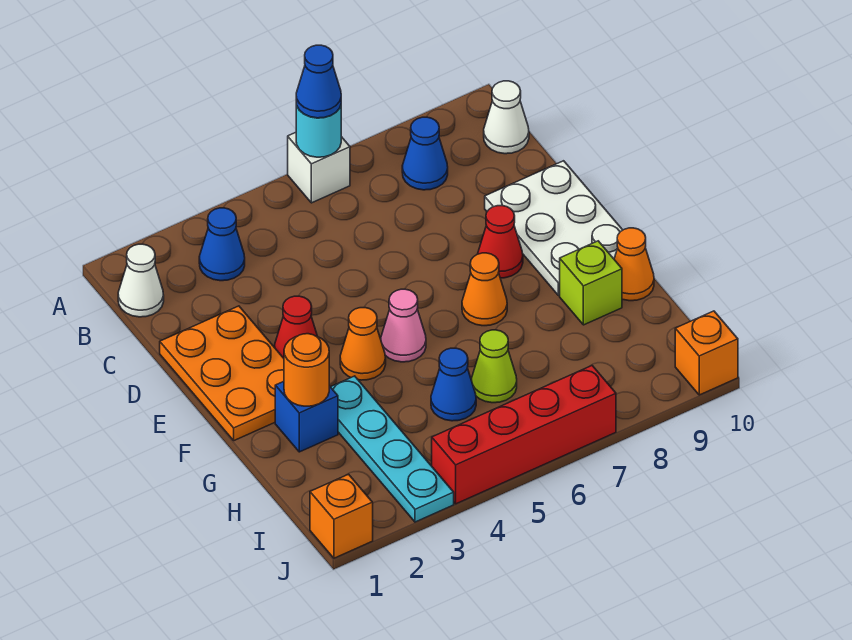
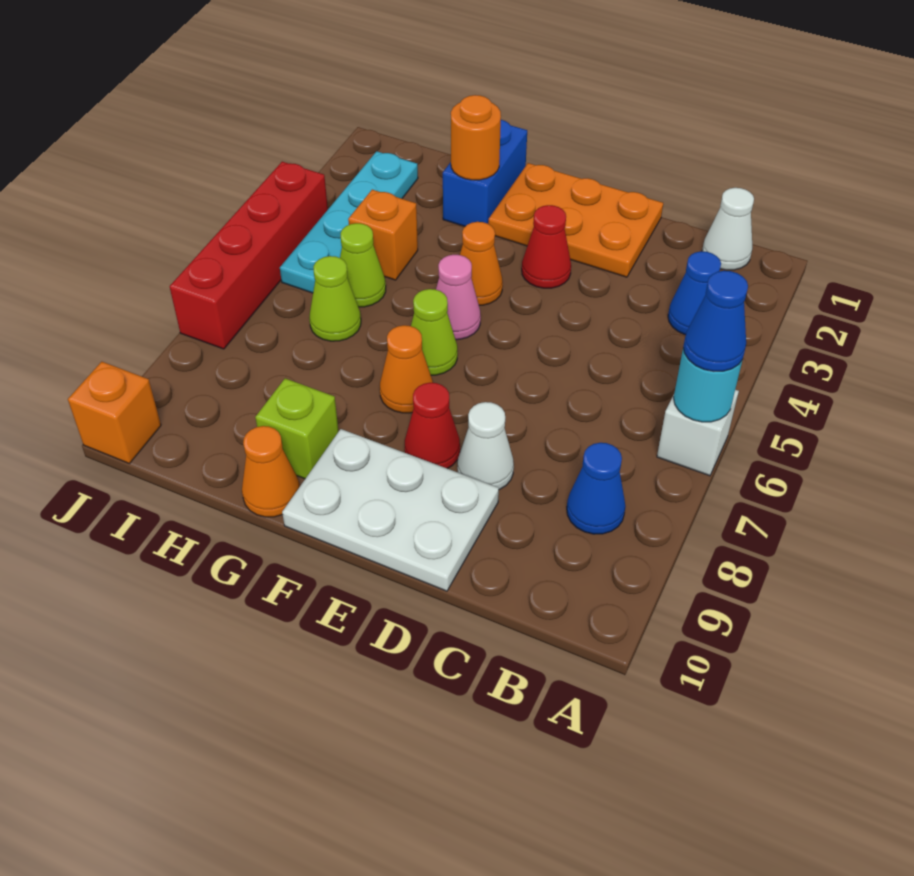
white cone B10 level 1 -> white cone D8 level 1
none -> lime cone F6 level 1
blue brick G2 level 1 -> blue brick G1:G2 level 1
cyan plate G3:J3 level 1 -> cyan plate I2:I5 level 1
blue cone H5 level 1 -> lime cone H5 level 1
orange brick J1 level 1 -> orange brick H4 level 1

